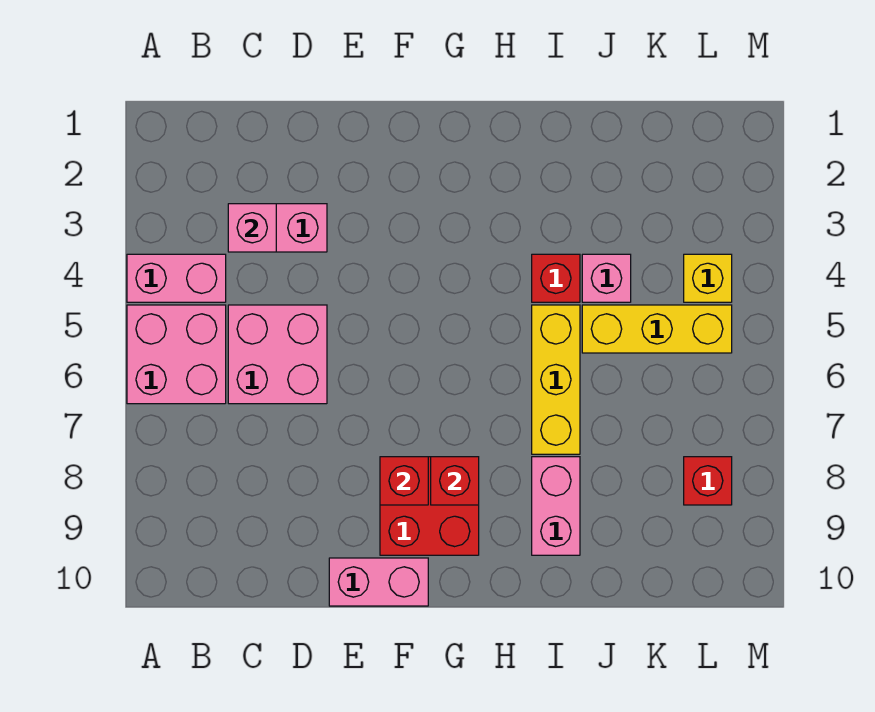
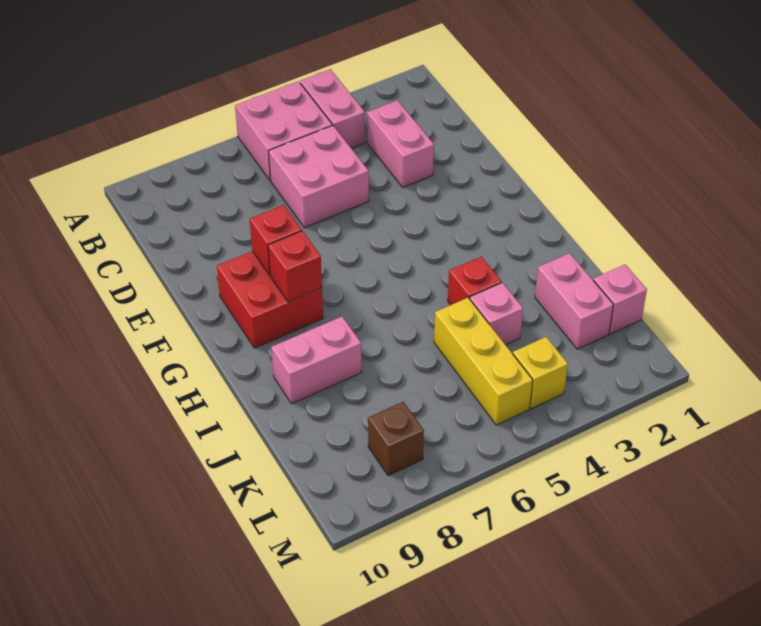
pink brick C3 level 2 -> pink brick K1 level 1
pink brick E10:F10 level 1 -> pink brick J2:K2 level 1
yellow brick I5:I7 level 1 -> none
red brick L8 level 1 -> brown brick L8 level 1

